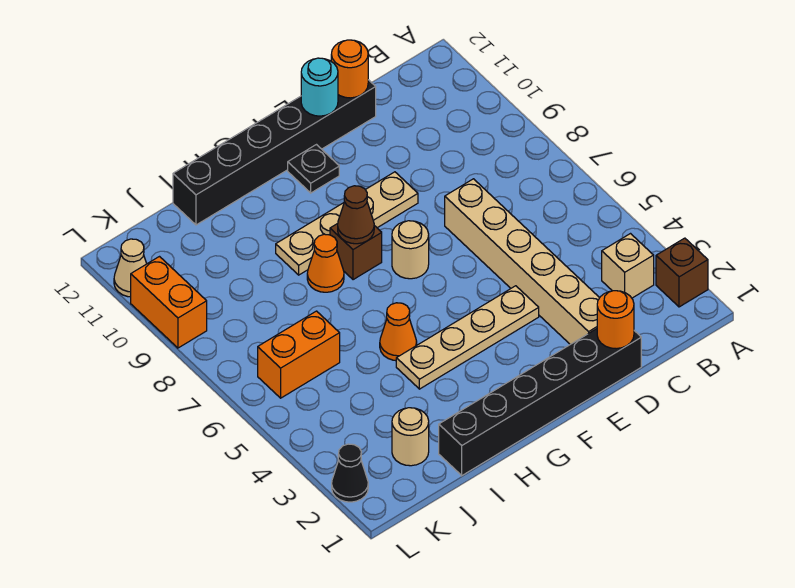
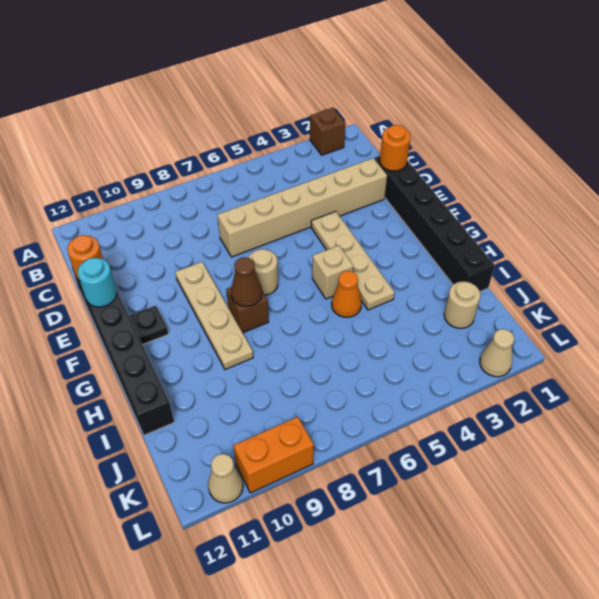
tan brick B3 level 1 -> tan brick G5 level 1
orange cone H8 level 1 -> none
orange brick J6:K6 level 1 -> none
black cone L2 level 1 -> tan cone L2 level 1

